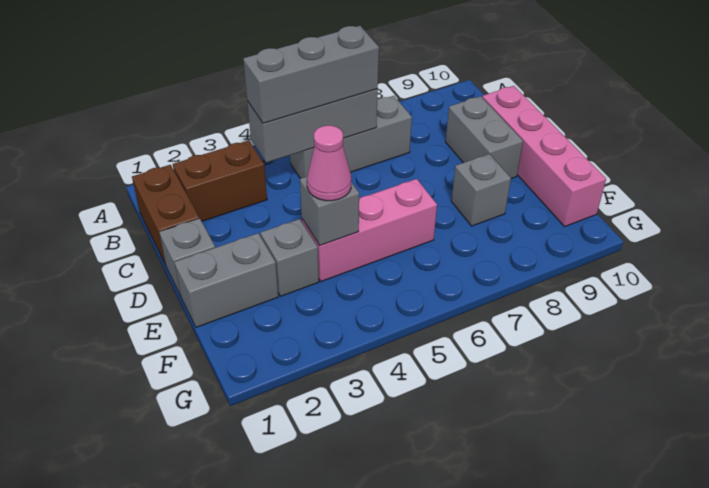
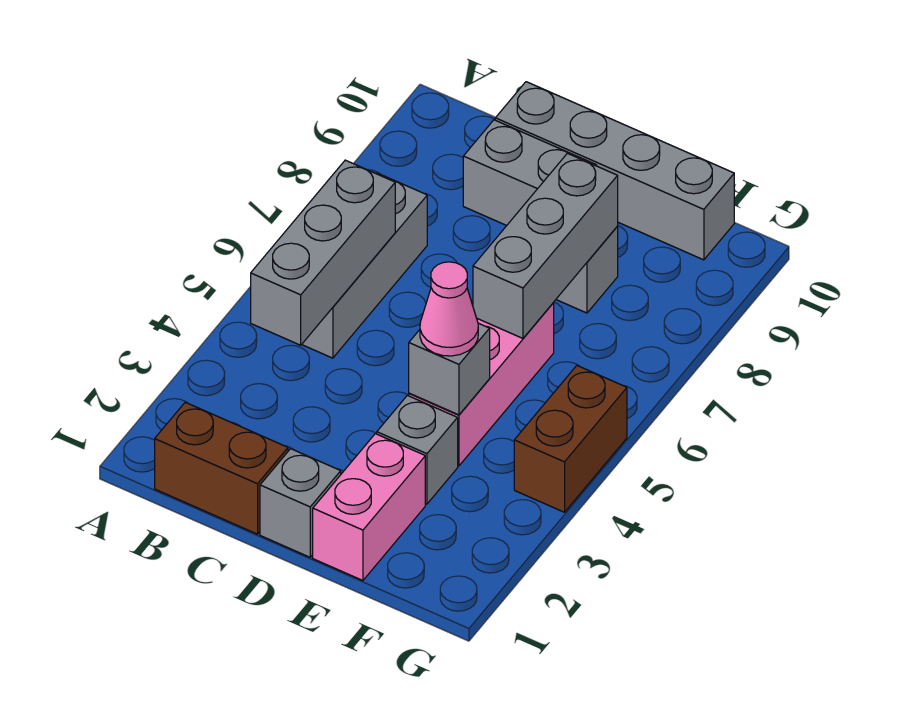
brown brick B2:B3 level 1 -> brown brick G4:G5 level 1
grey brick B4:B6 level 3 -> grey brick E6:E8 level 2
pink brick C10:F10 level 1 -> grey brick C10:F10 level 1
grey brick E1:E2 level 1 -> pink brick E1:E2 level 1

